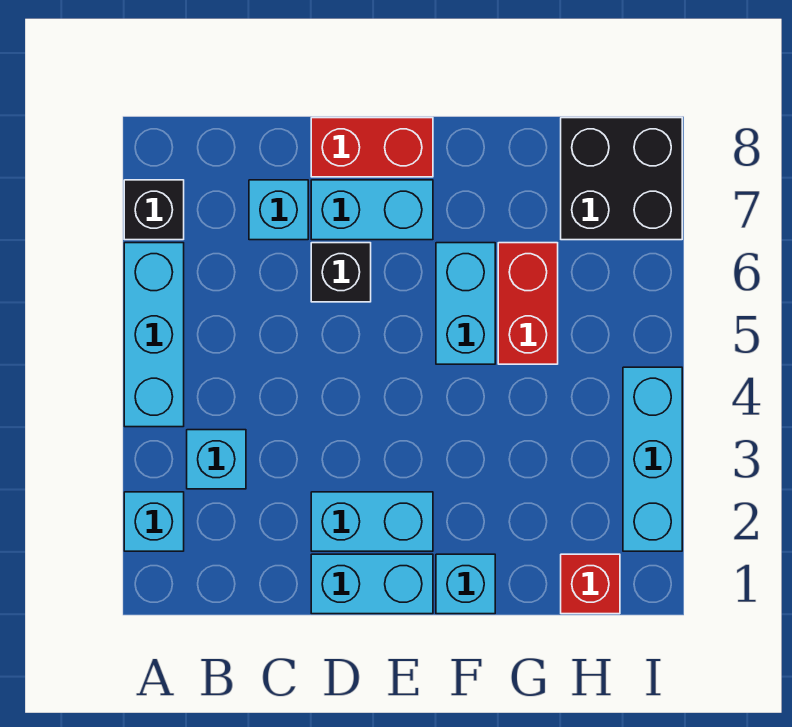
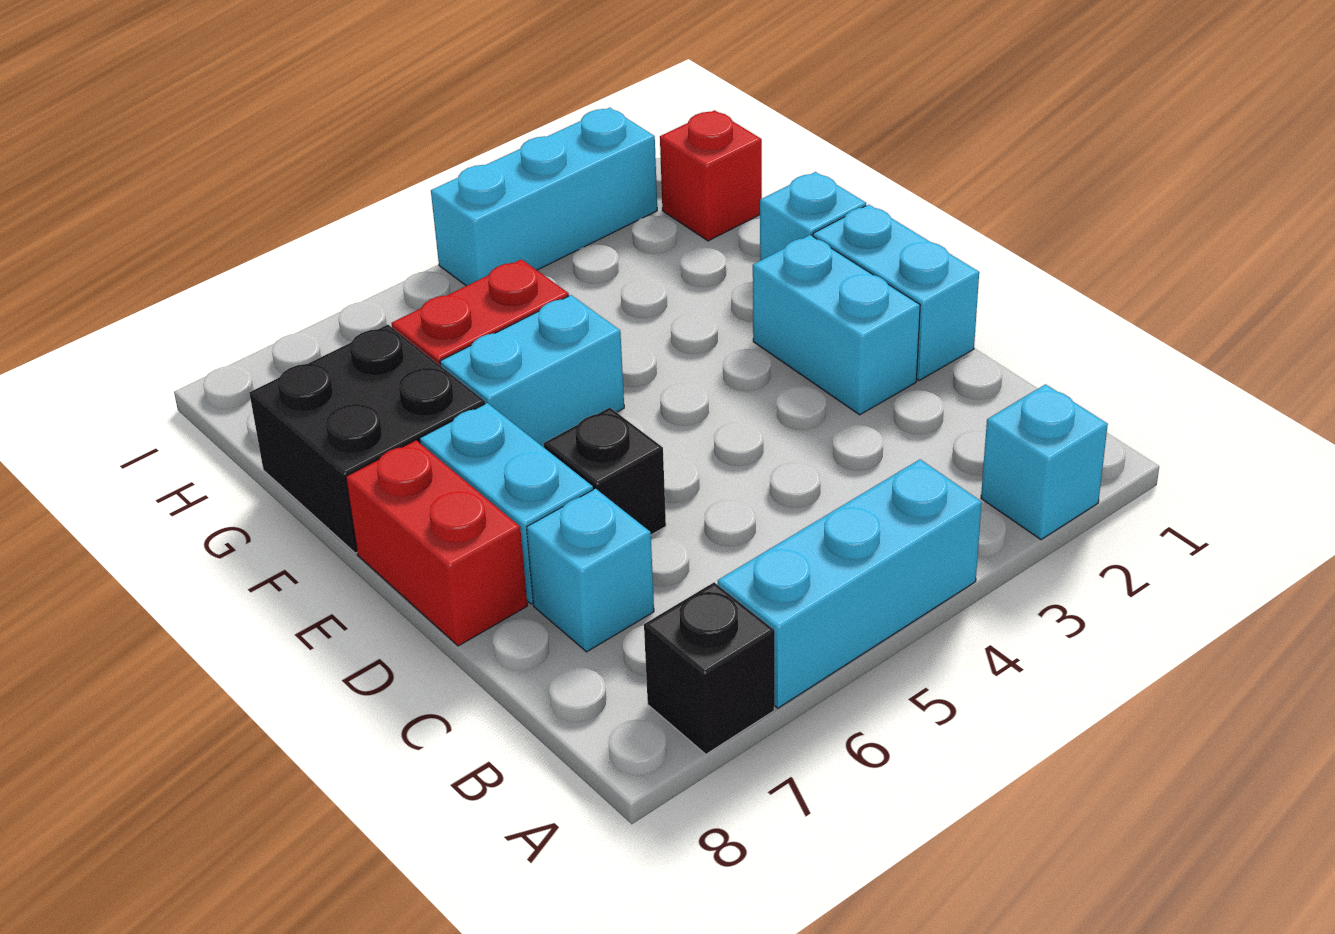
cyan brick B3 level 1 -> none
black brick H7:I8 level 1 -> black brick F7:G8 level 1

